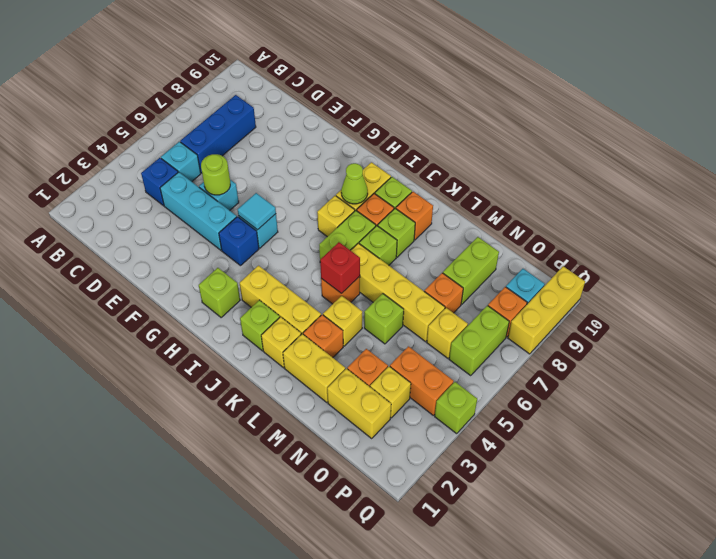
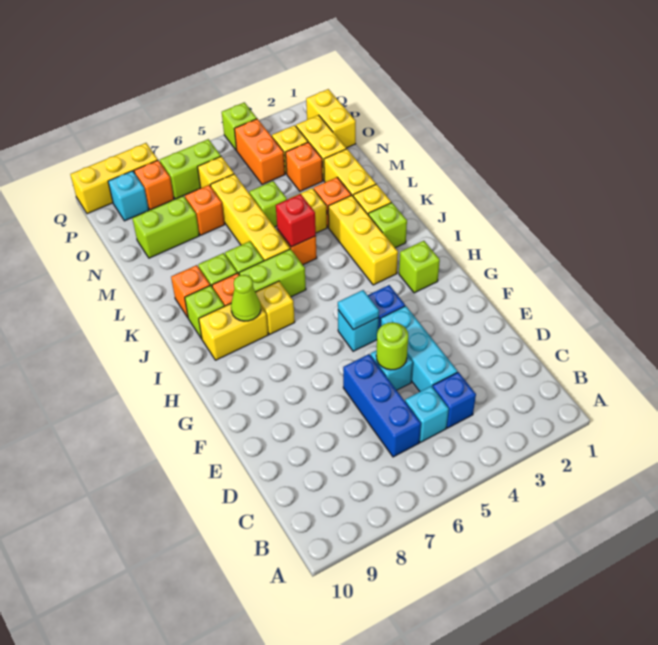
blue brick C6:C8 level 1 -> blue brick C6:E6 level 1
none -> yellow brick O1:P1 level 1

